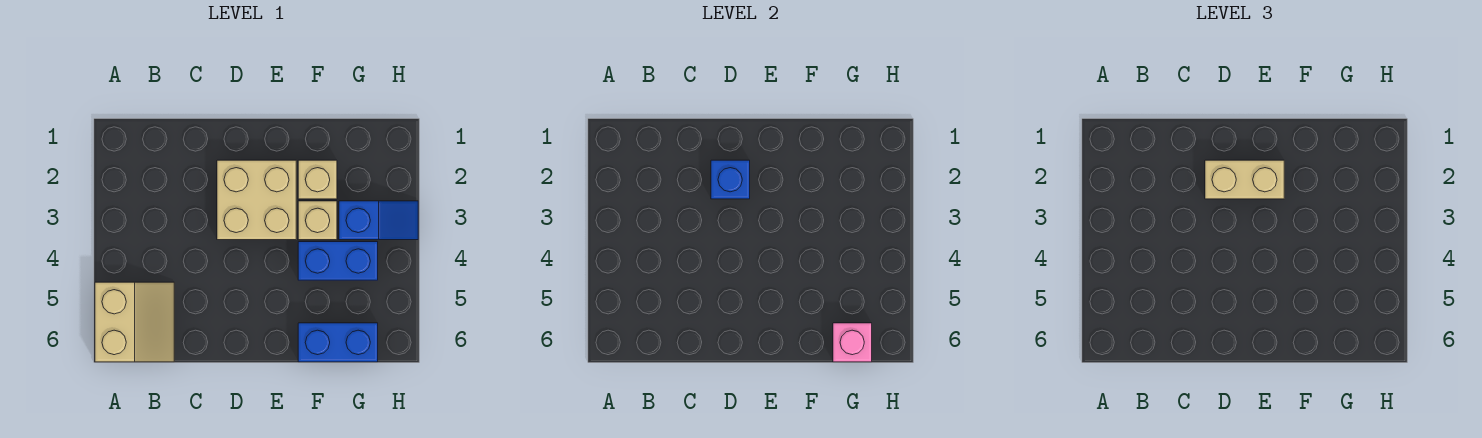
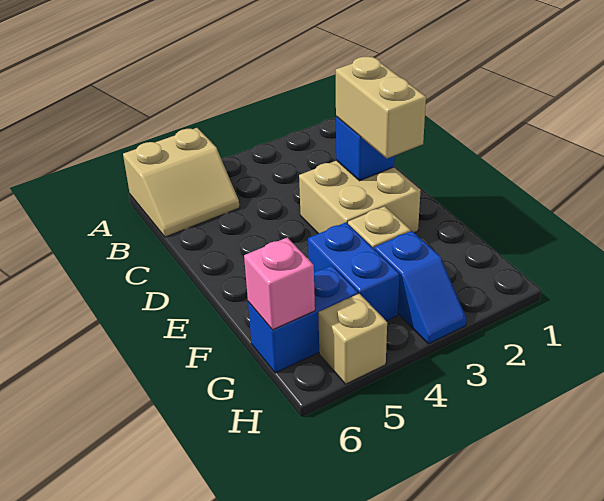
tan brick F2 level 1 -> tan brick H5 level 1
blue brick F6:G6 level 1 -> blue brick G5:G6 level 1

